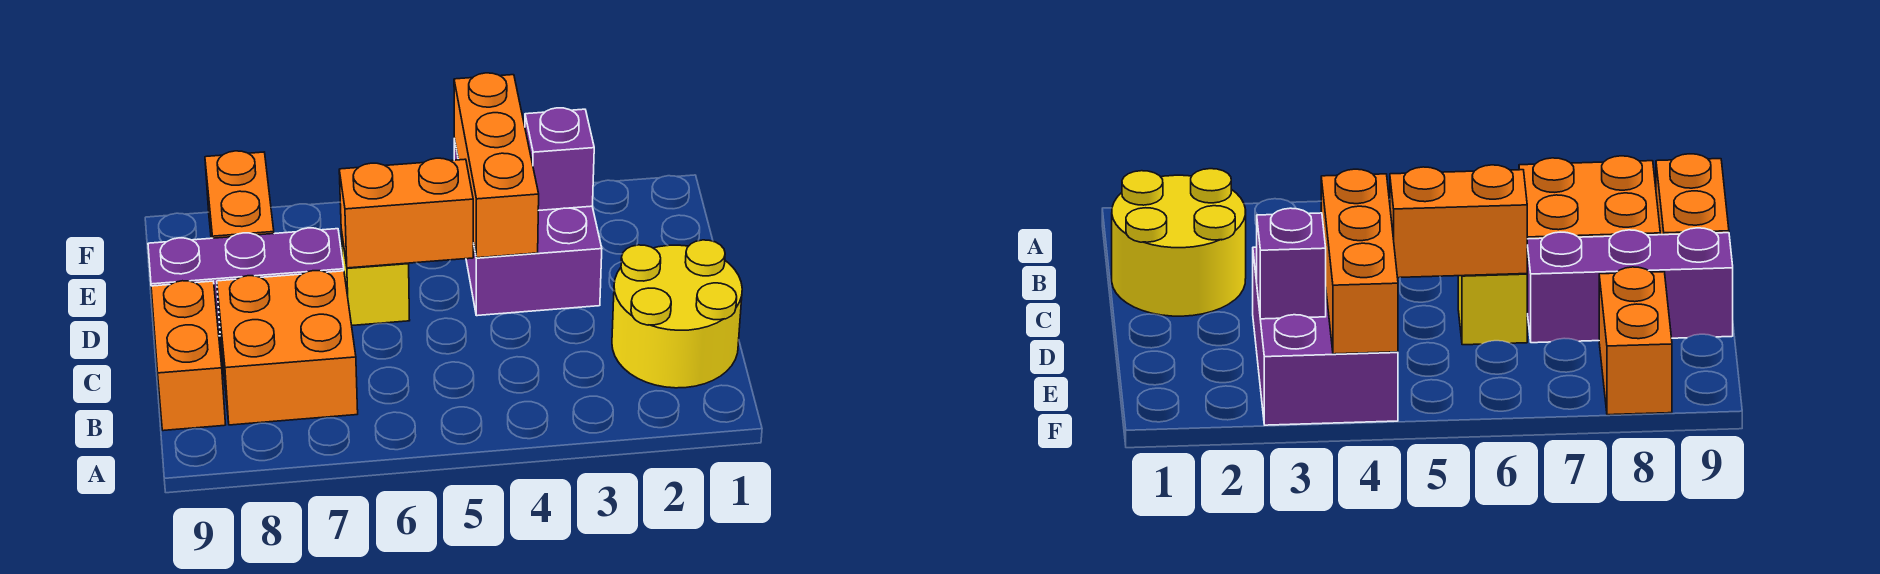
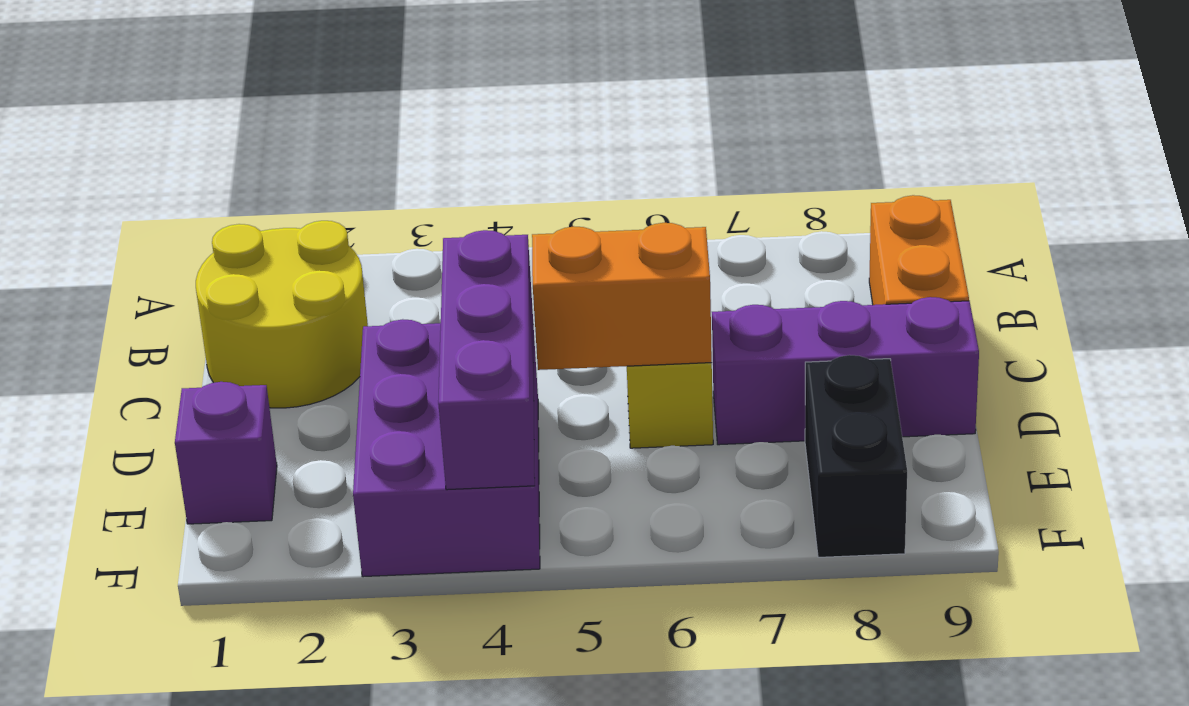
orange brick B7:C8 level 1 -> none
orange brick D4:F4 level 2 -> purple brick D4:F4 level 2
purple brick E3 level 2 -> purple brick E1 level 1
orange brick E8:F8 level 1 -> black brick E8:F8 level 1

